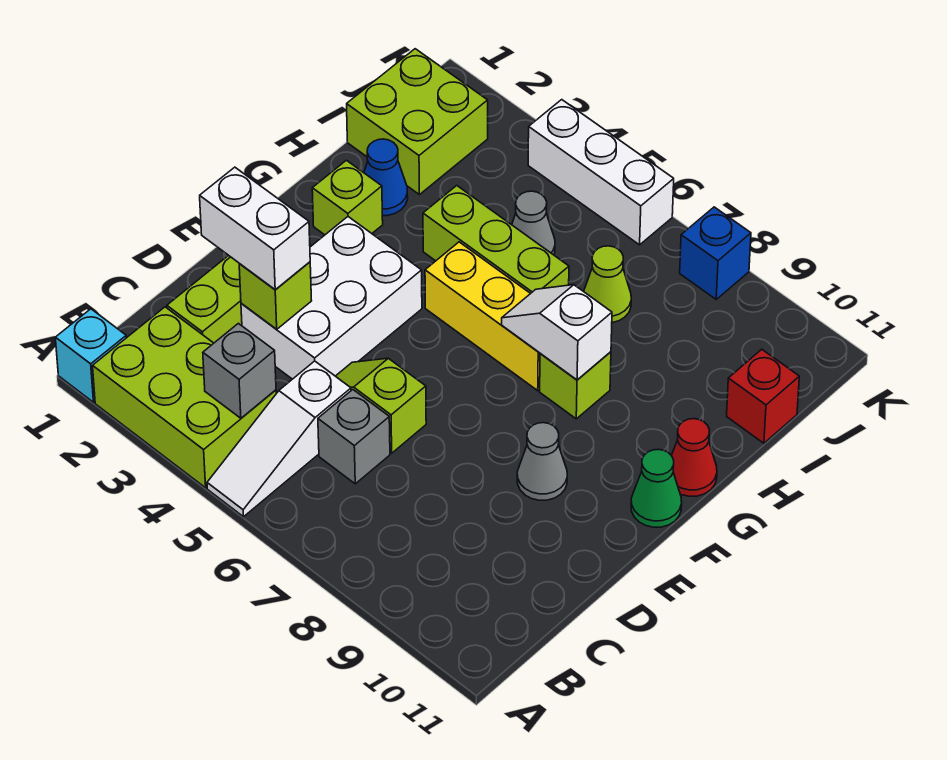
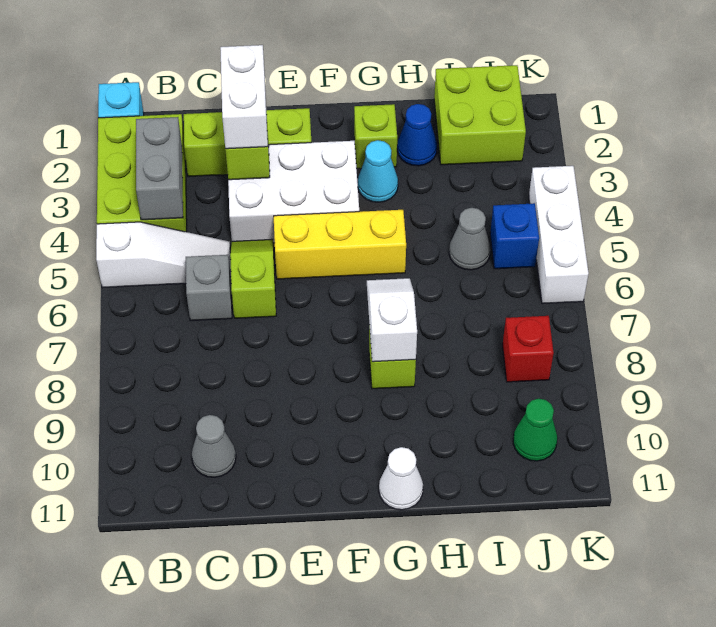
white slope A5:C5 level 1 top C -> white slope A5:C5 level 1 top A
grey brick B4 level 2 -> grey brick B3:B4 level 2
grey cone E9 level 1 -> grey cone C10 level 1
green cone F11 level 1 -> green cone J10 level 1
none -> cyan cone G3 level 1
yellow brick G5:G7 level 1 -> yellow brick E5:G5 level 1
red cone G11 level 1 -> white cone G11 level 1
lime brick H4:H6 level 1 -> none
lime cone I7 level 1 -> none
red brick I11 level 1 -> red brick J8 level 1
blue brick K8 level 1 -> blue brick J5 level 1

